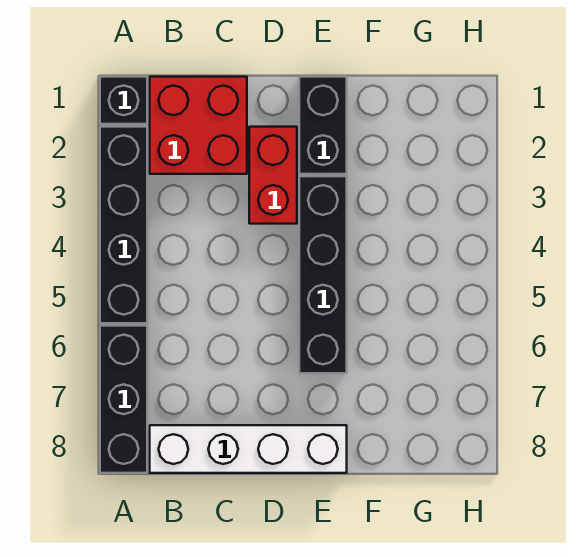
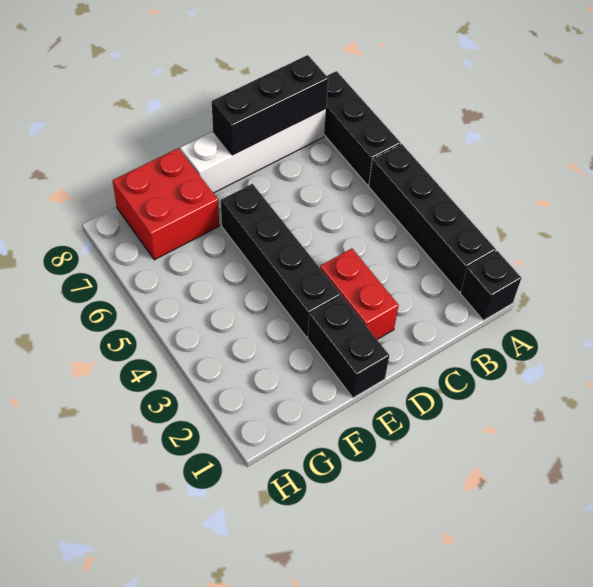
red brick B1:C2 level 1 -> red brick F7:G8 level 1
none -> black brick B8:D8 level 2

